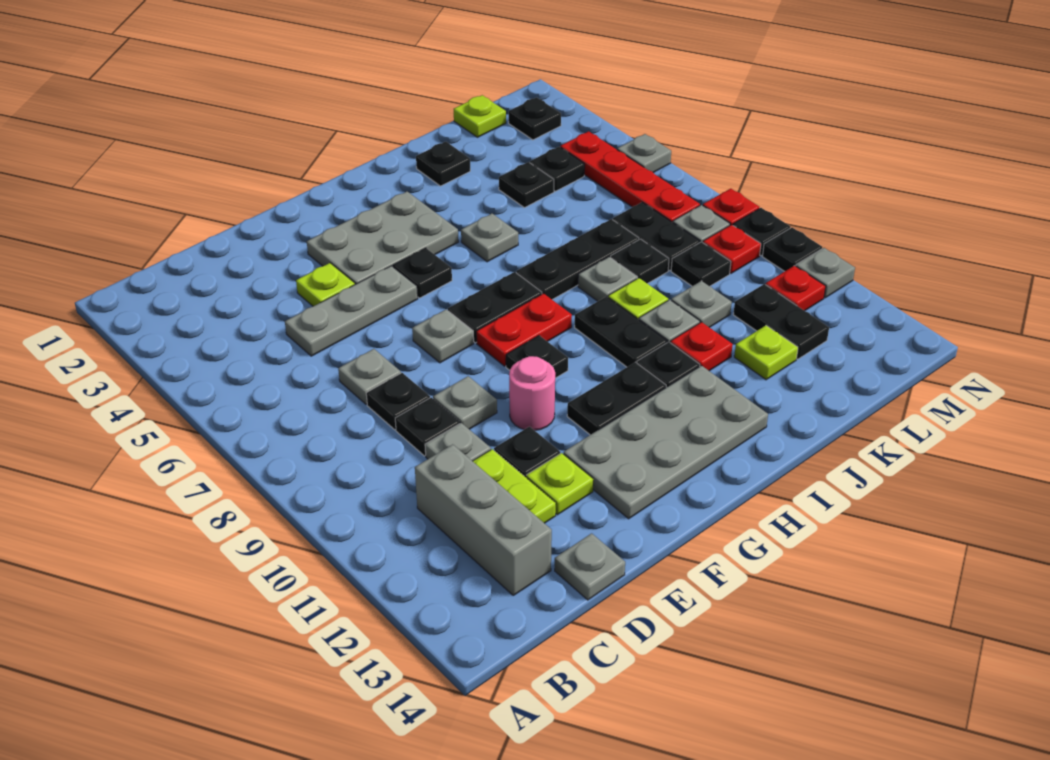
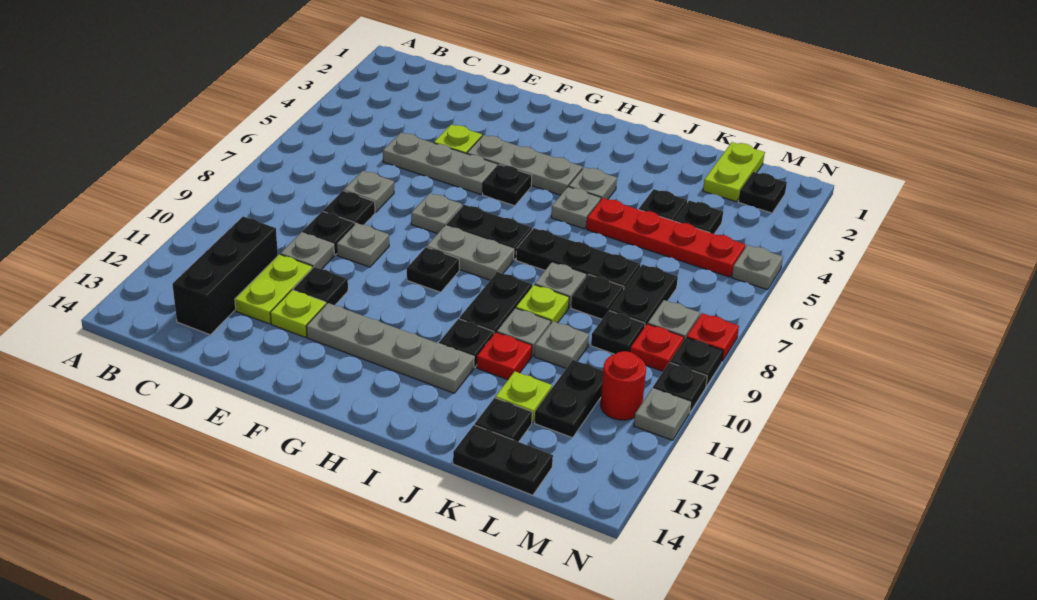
grey brick C11:C13 level 1 -> black brick C11:C13 level 1
grey plate D14 level 1 -> grey plate I4 level 1
grey plate F3:H4 level 1 -> grey plate F4:H4 level 1
pink round brick F10 level 1 -> none
grey plate F12:I13 level 1 -> grey plate F12:I12 level 1
red plate G8:H8 level 1 -> grey plate G8:H8 level 1
black plate G11:H11 level 1 -> black plate K14:L14 level 1
black plate J2 level 1 -> black plate K13 level 1
lime plate L1 level 1 -> lime plate L1:L2 level 1
red plate M4:M7 level 1 -> red plate J5:M5 level 1
red plate M11 level 1 -> red round brick M11 level 1

